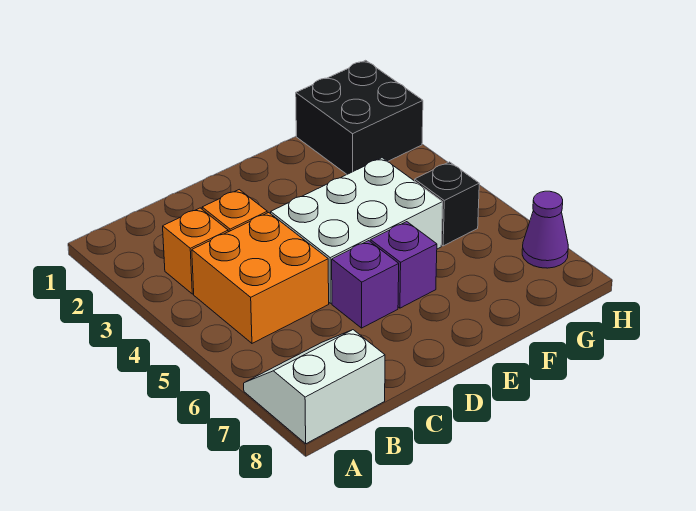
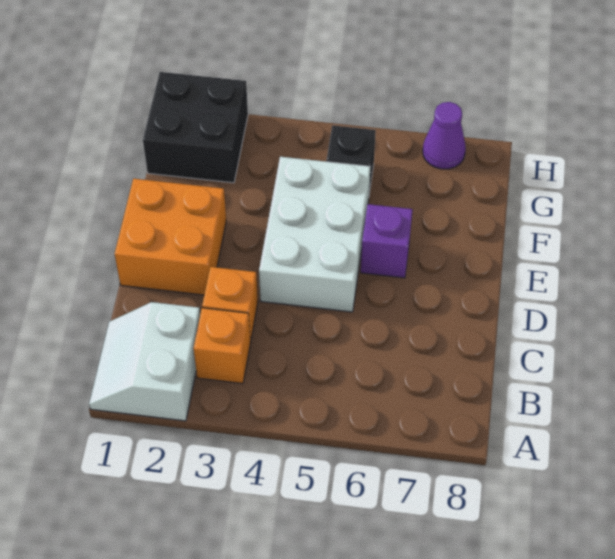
white slope A7:B8 level 1 top 8 -> white slope A1:B2 level 1 top 2
orange brick B4:C5 level 1 -> orange brick D1:E2 level 1
purple brick D6 level 1 -> none

